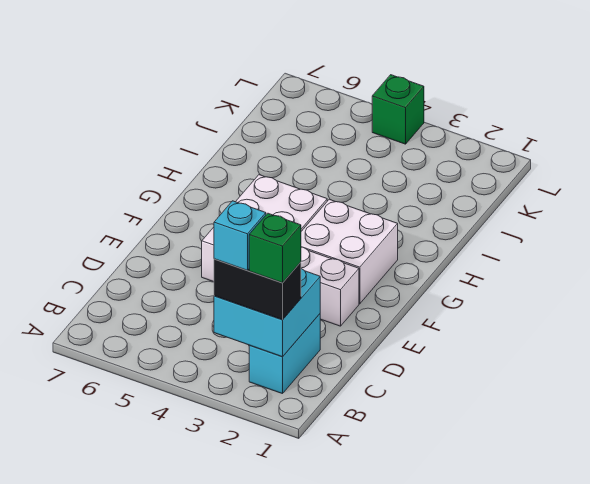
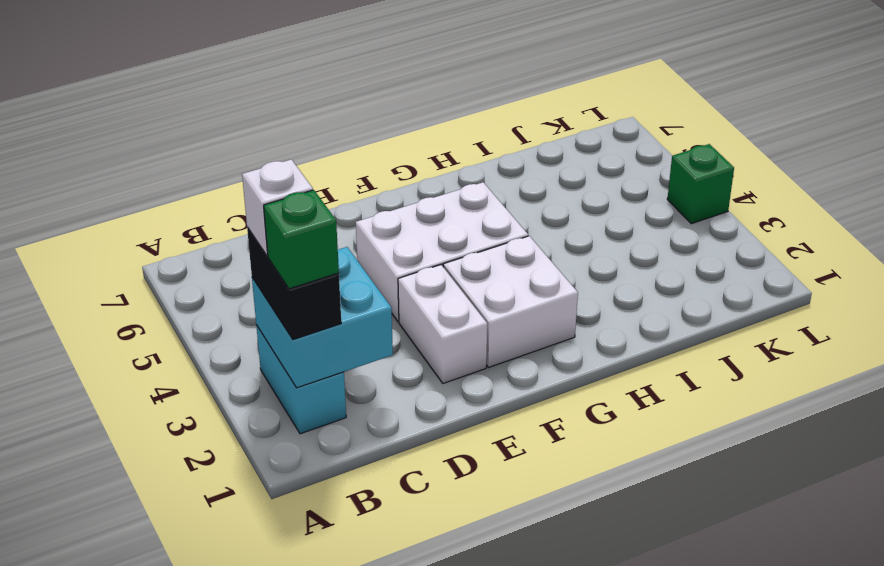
cyan brick B2:C2 level 1 -> cyan brick B2:B3 level 1
cyan brick B3 level 4 -> white brick B3 level 4

